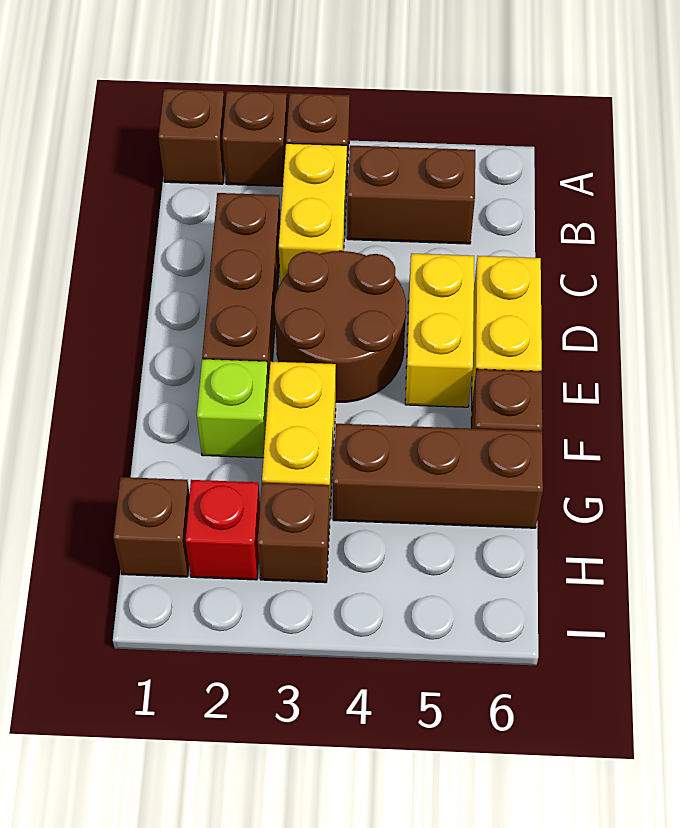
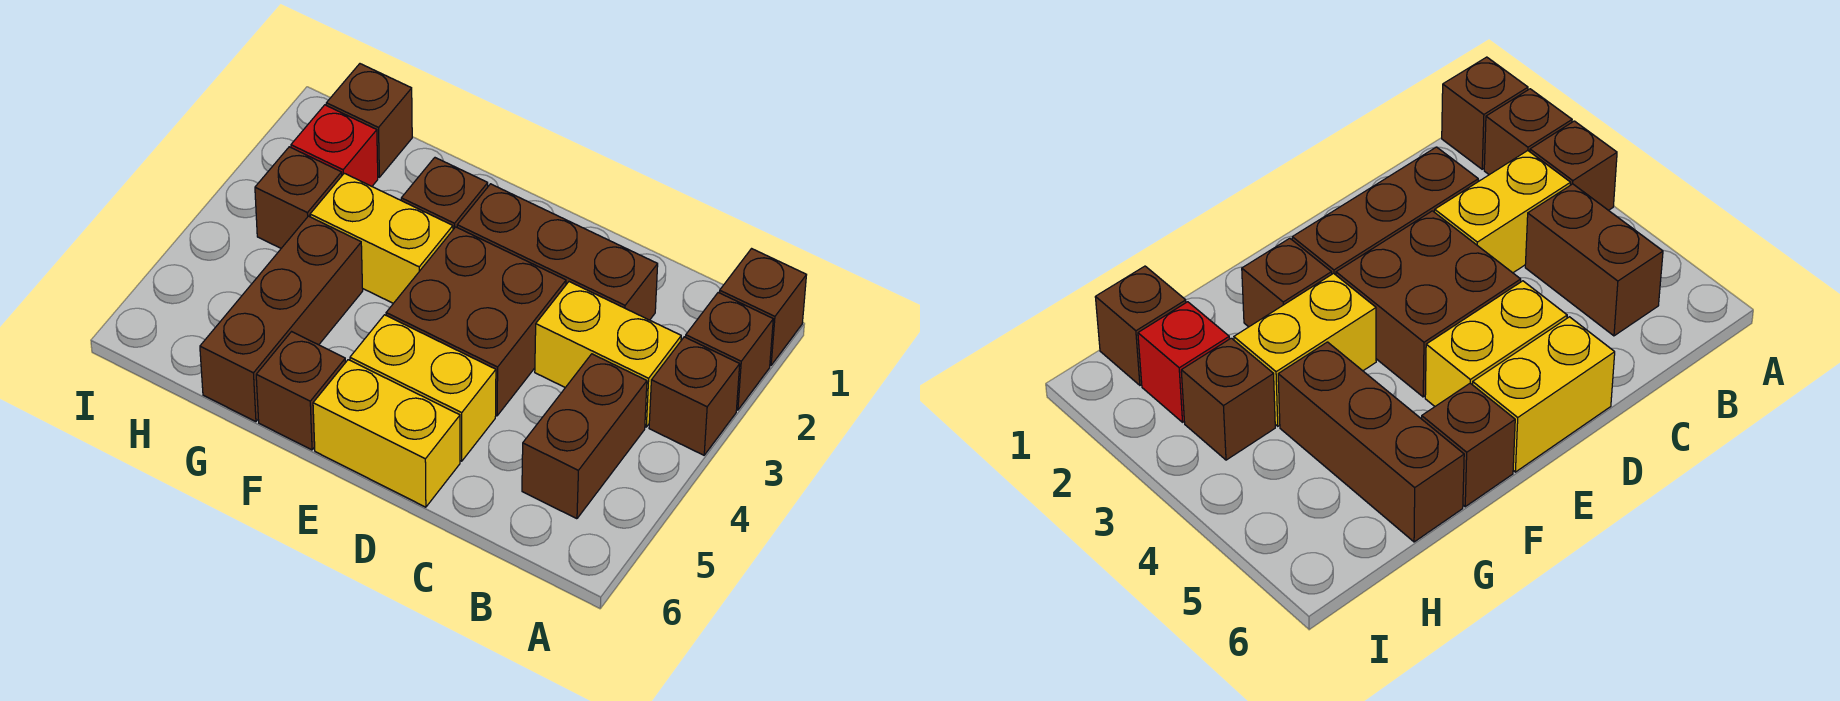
brown round brick D3:E4 level 1 -> brown brick D3:E4 level 1
lime brick F2 level 1 -> brown brick F2 level 1

